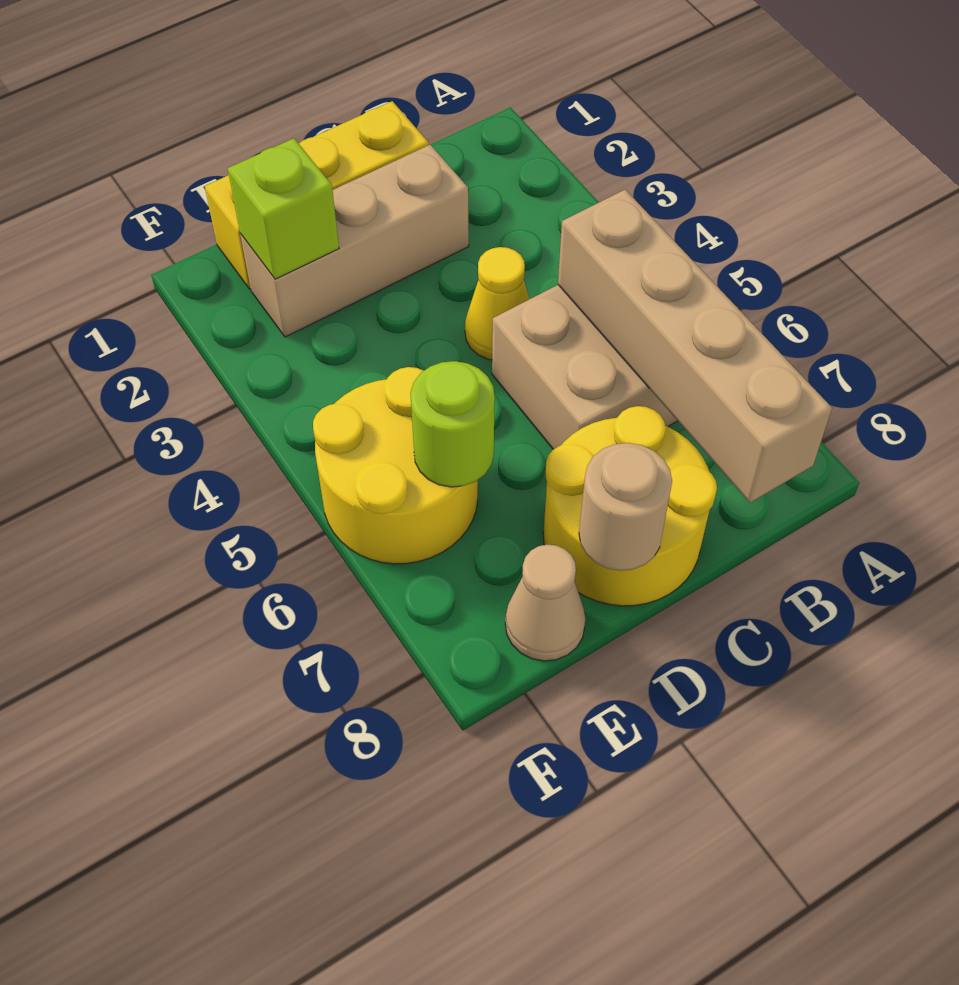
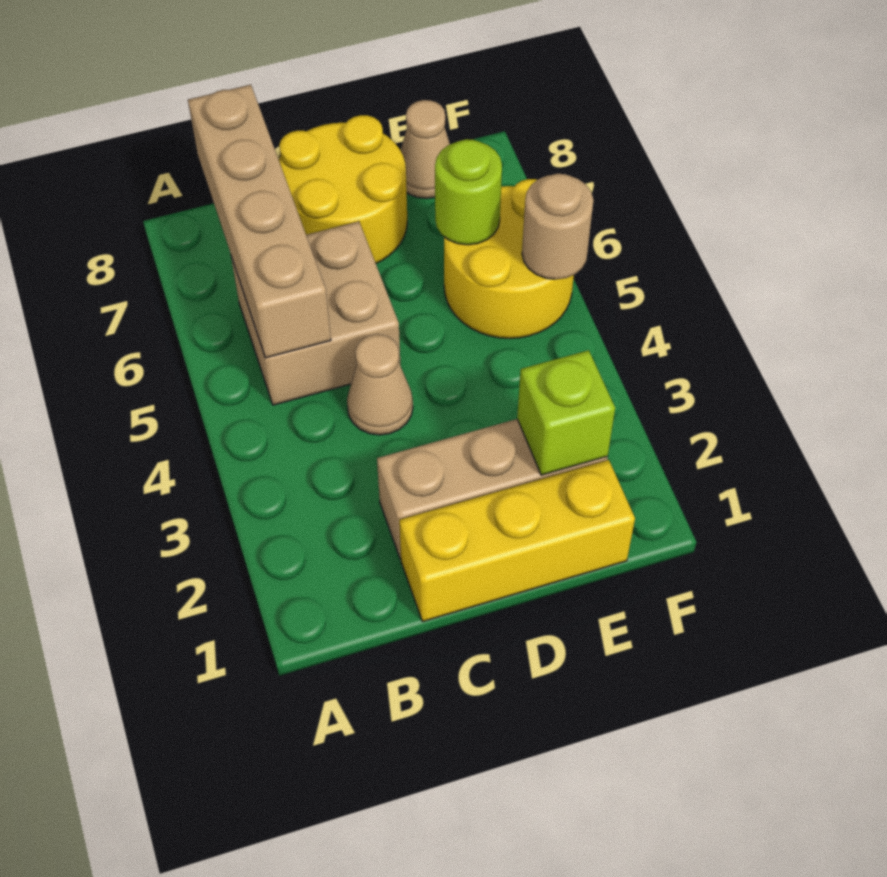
yellow cone C4 level 1 -> tan cone C4 level 1
tan round brick D8 level 2 -> tan round brick F5 level 2

